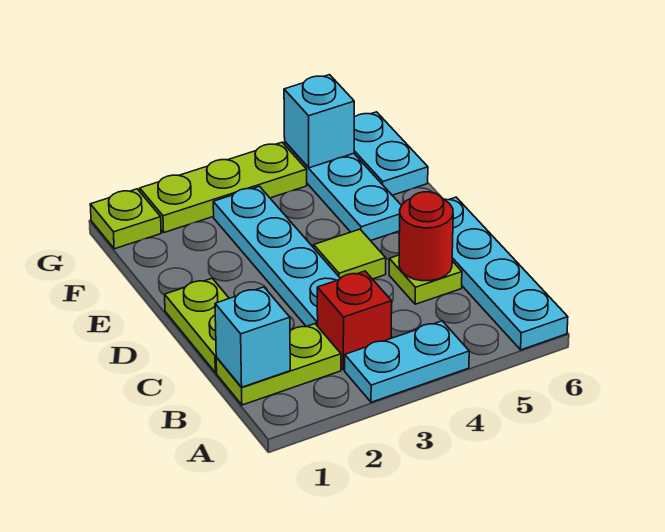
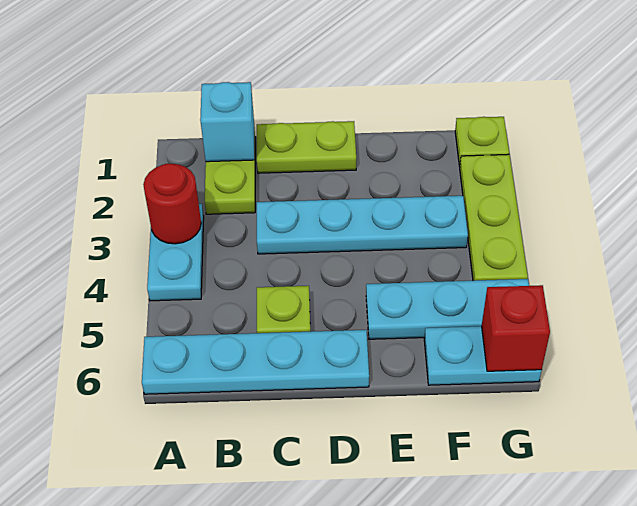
red brick B3 level 1 -> red brick G6 level 2
red round brick C5 level 2 -> red round brick A3 level 2
lime tile D4 level 1 -> none
cyan brick G5 level 2 -> none

